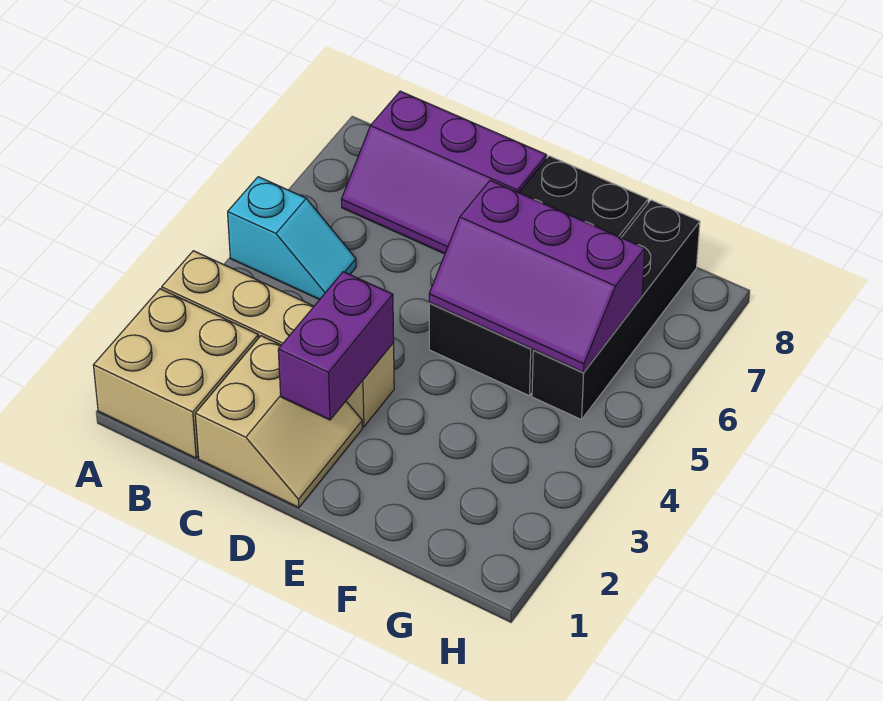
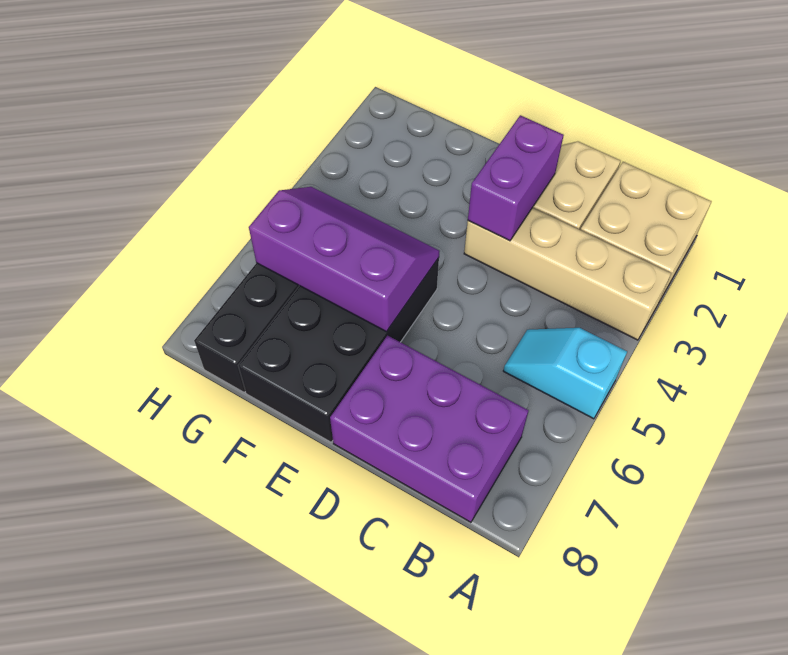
purple slope B7:D8 level 1 top 8 -> purple brick B7:D8 level 1

